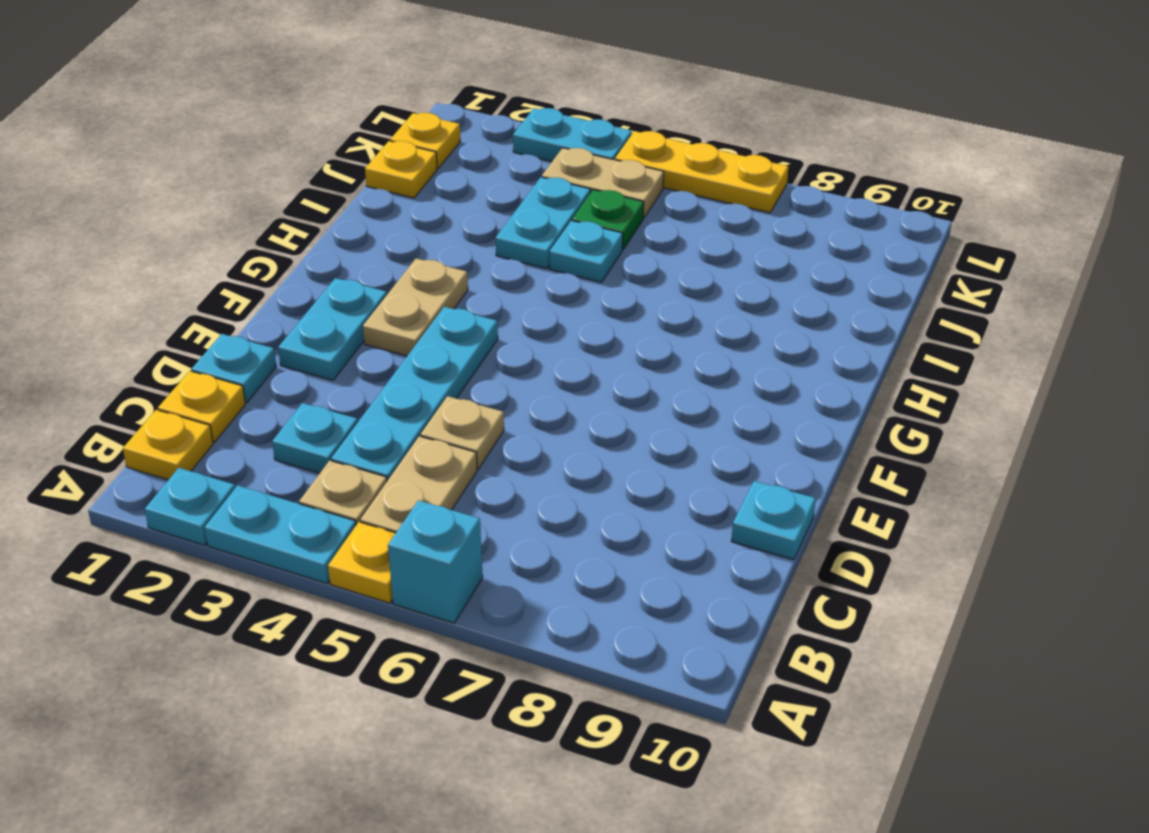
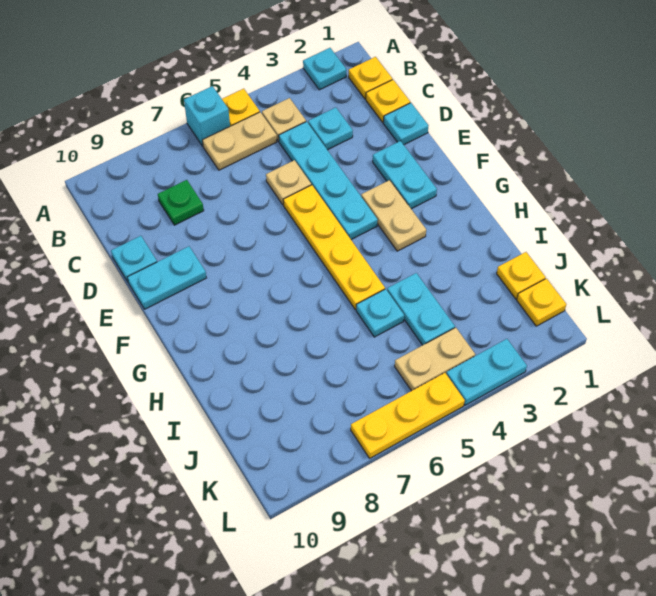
cyan plate A3:A4 level 1 -> cyan plate E9:E10 level 1
tan plate B5:C5 level 1 -> tan plate B5:B6 level 1
none -> yellow plate E5:H5 level 1
green plate J5 level 1 -> green plate C8 level 1

